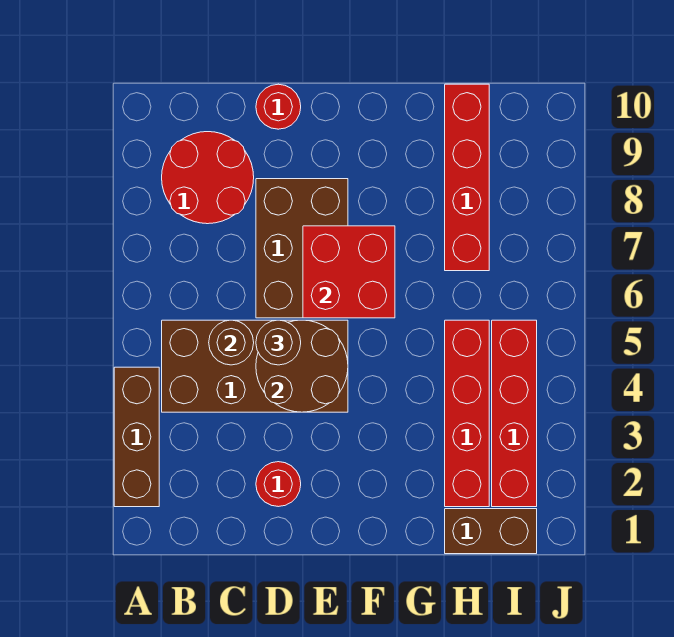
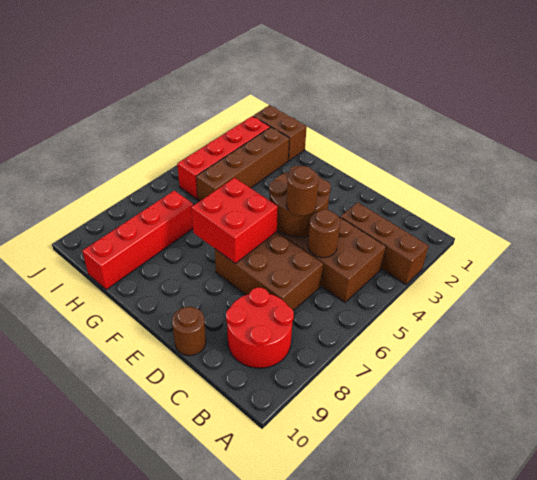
brown brick A2:A4 level 1 -> brown brick A3:C3 level 1
red round brick D2 level 1 -> none
brown brick D6:E8 level 1 -> brown brick C6:E7 level 1
red round brick D10 level 1 -> brown round brick D10 level 1
red brick H2:H5 level 1 -> brown brick H2:H5 level 1

